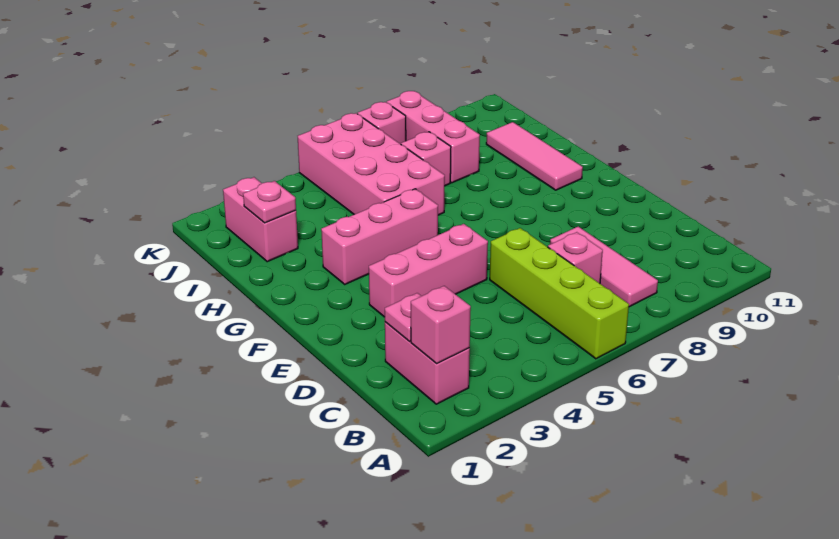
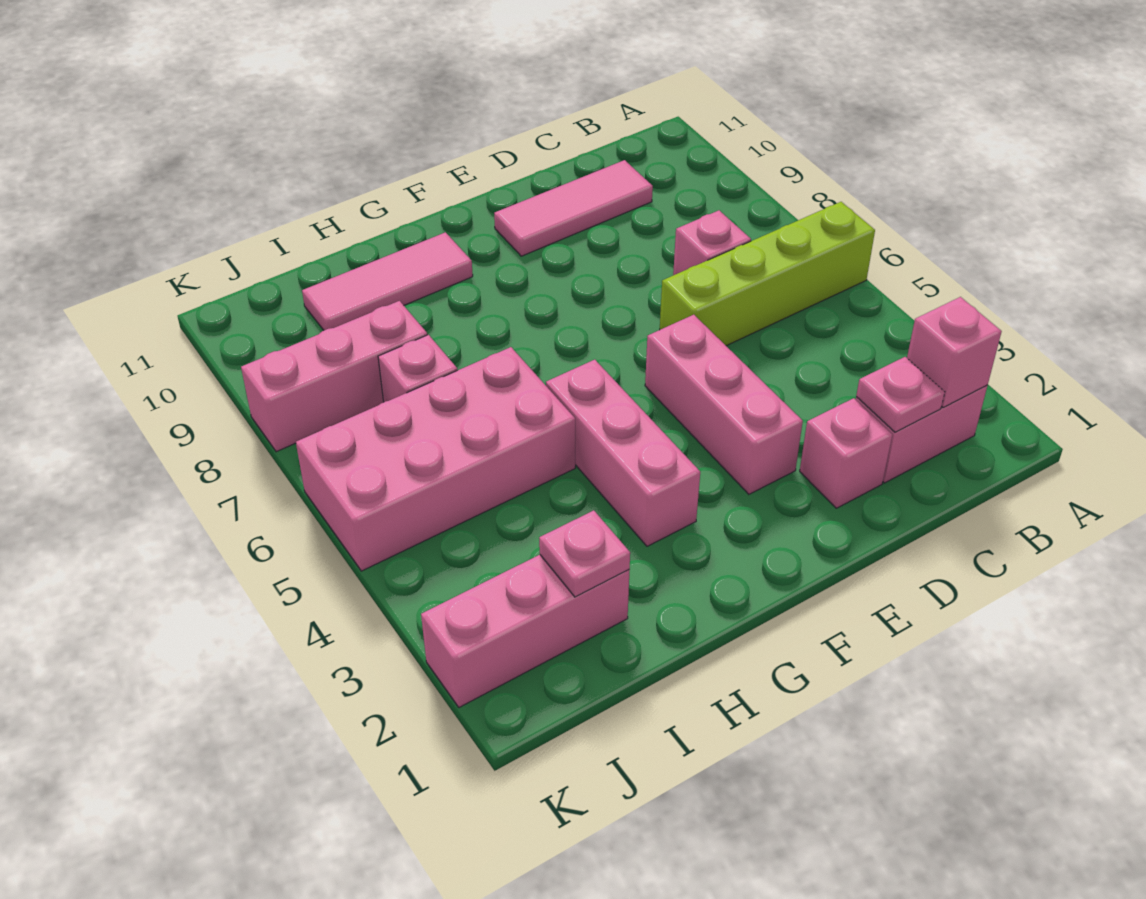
pink tile B8:D8 level 1 -> pink tile C10:E10 level 1
pink brick I2:J2 level 1 -> pink brick I2:K2 level 1
pink brick K7 level 1 -> pink brick D2 level 1

